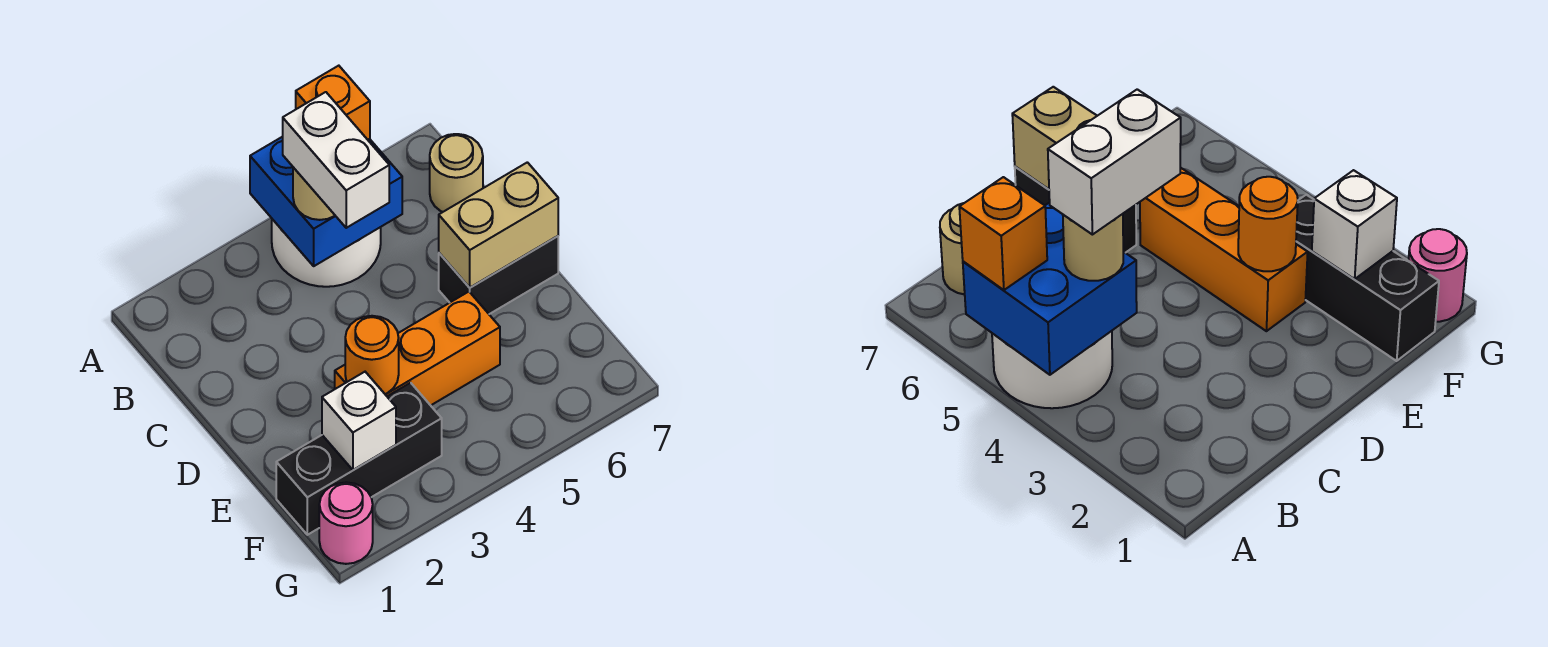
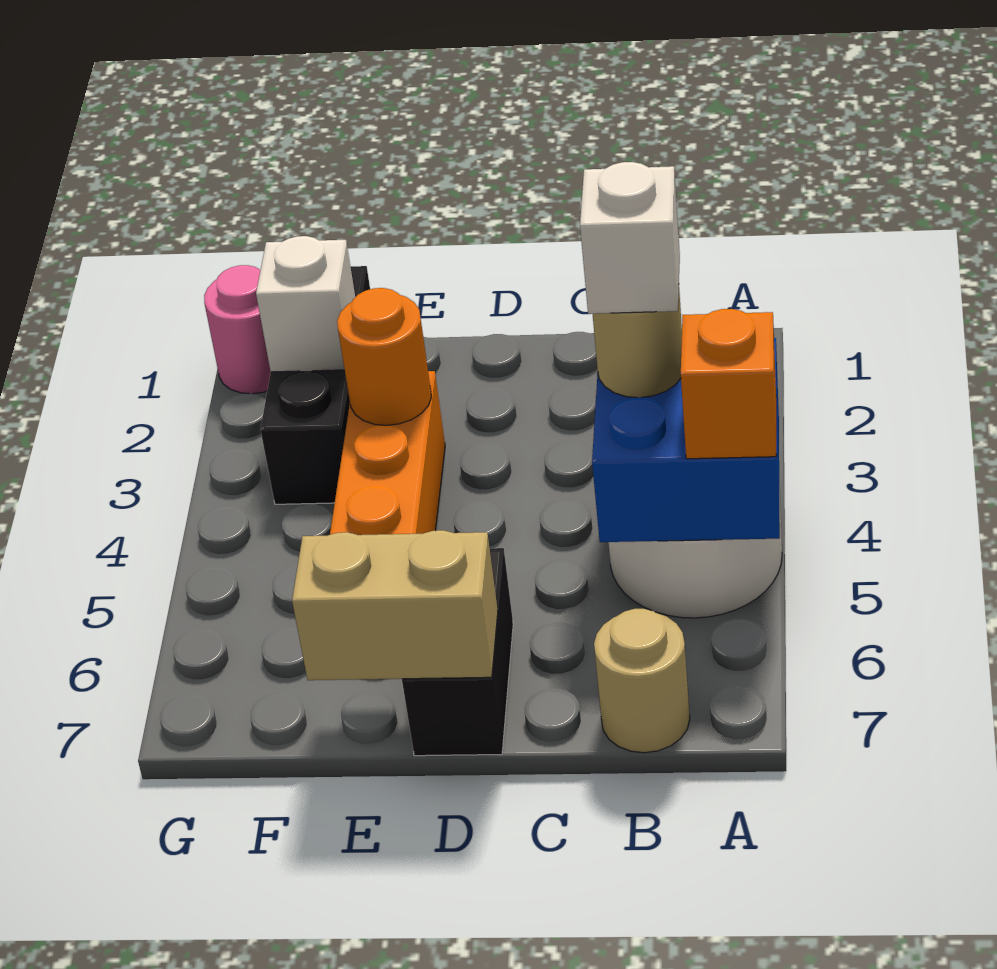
white brick B4:C4 level 4 -> white brick B4 level 4
tan brick D6:D7 level 2 -> tan brick D7:E7 level 2

